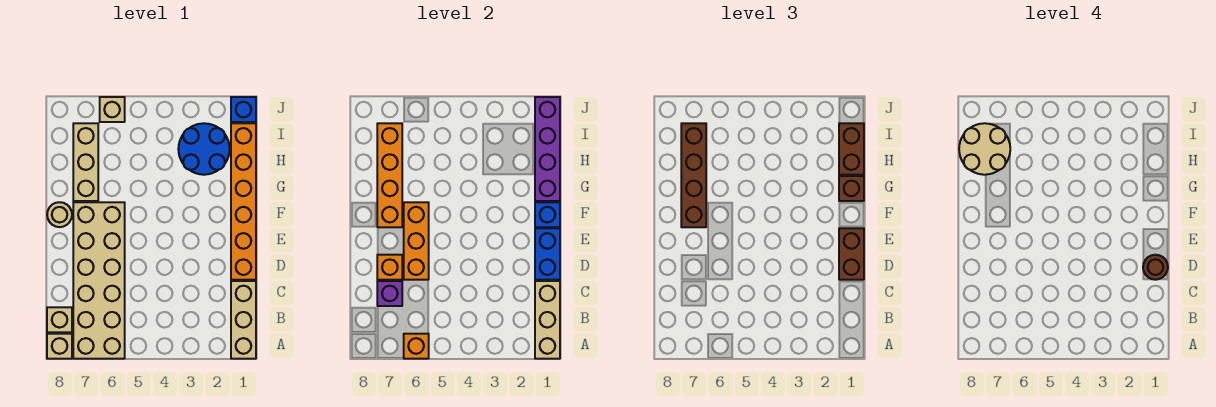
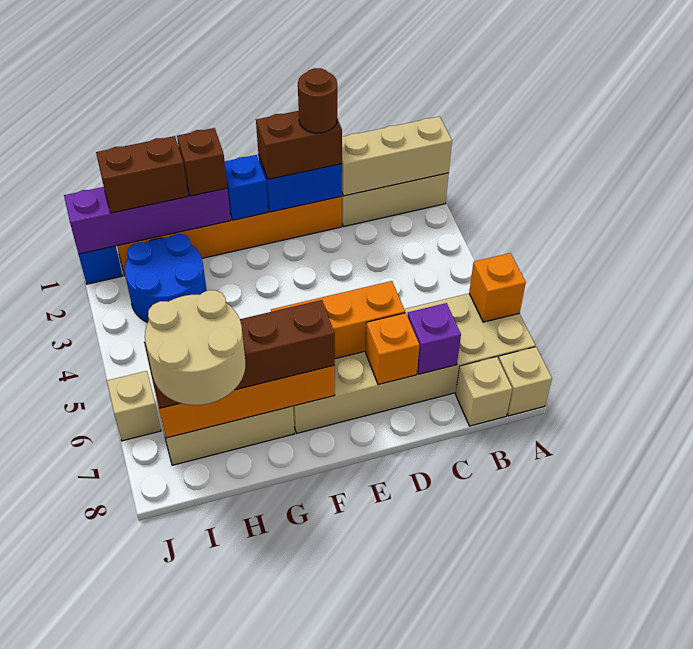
tan round brick F8 level 1 -> none

